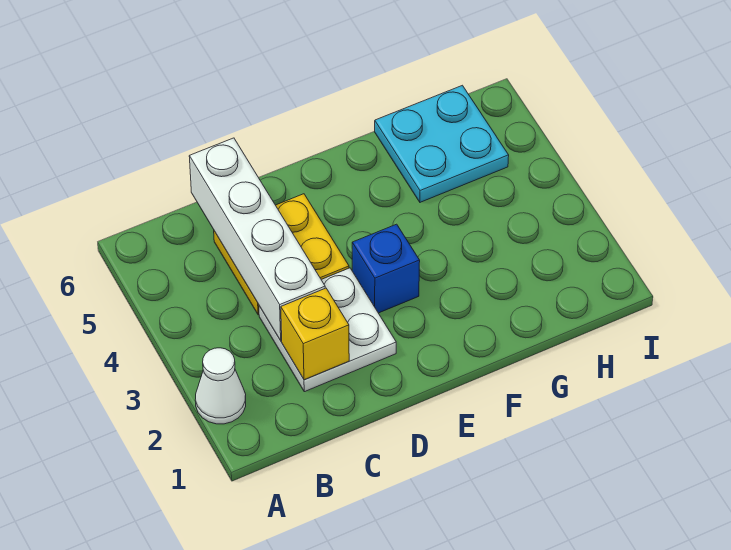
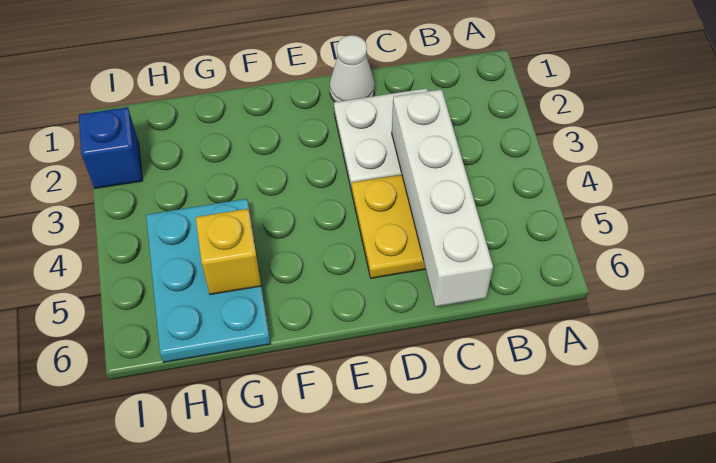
white cone A2 level 1 -> white cone D1 level 1
yellow brick C2 level 2 -> yellow brick G5 level 2
blue brick E3 level 1 -> blue brick I2 level 1
cyan plate G5:H6 level 1 -> cyan plate G4:H6 level 1

